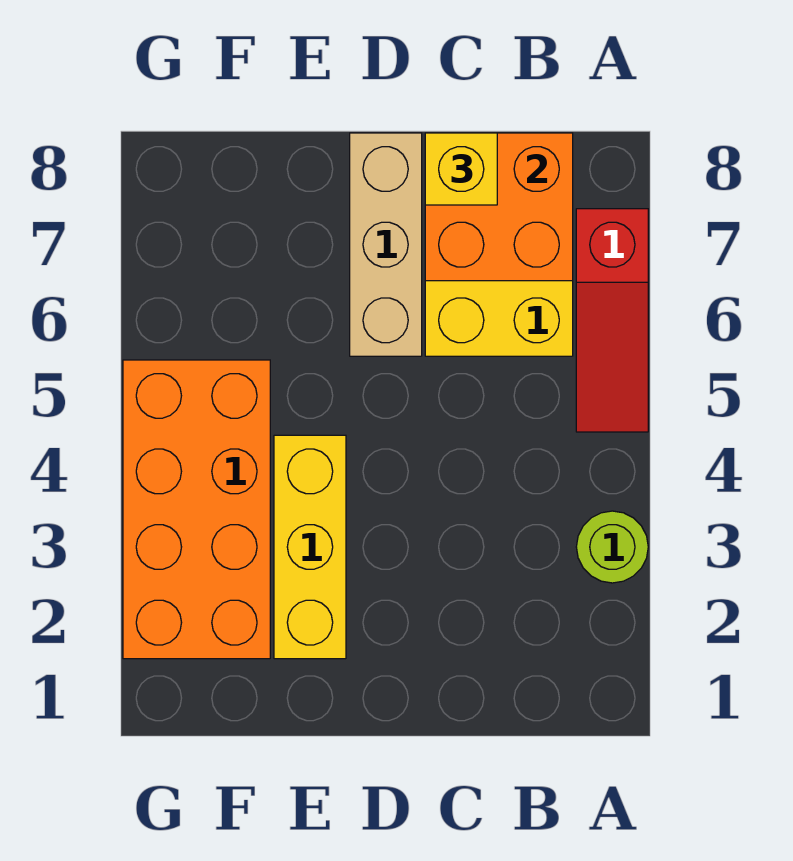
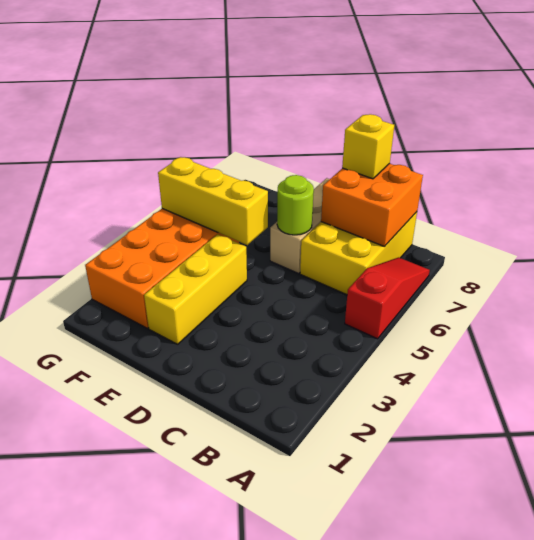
lime round brick A3 level 1 -> lime round brick D6 level 2
red slope A5:A7 level 1 top 7 -> red slope A5:A7 level 1 top 5
none -> yellow brick E5:G5 level 2

